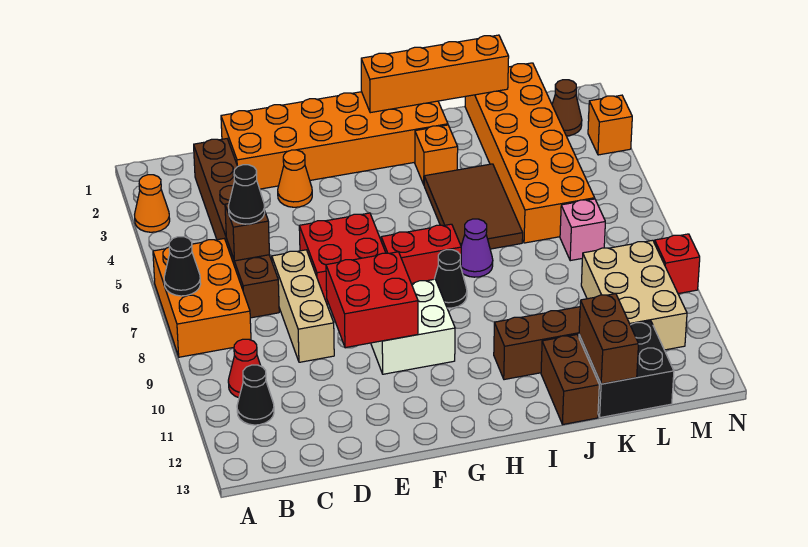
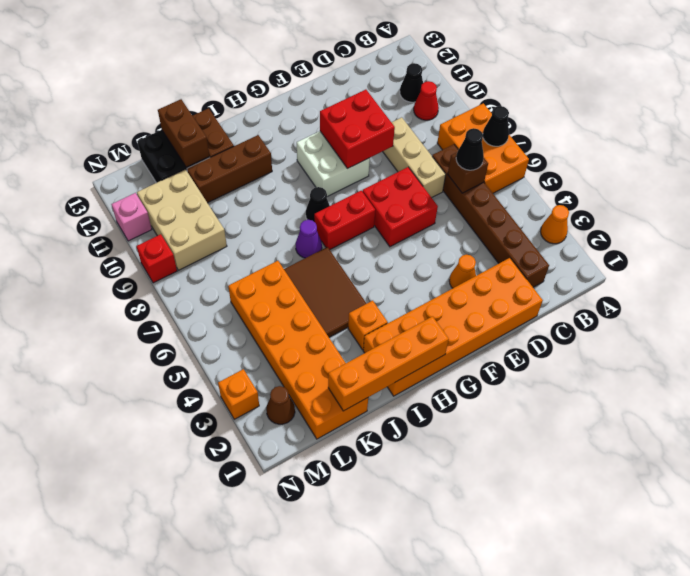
pink brick L7 level 1 -> pink brick N11 level 1

